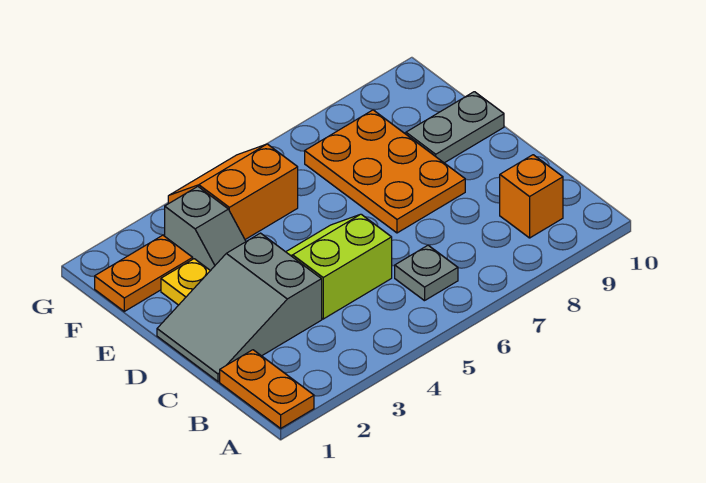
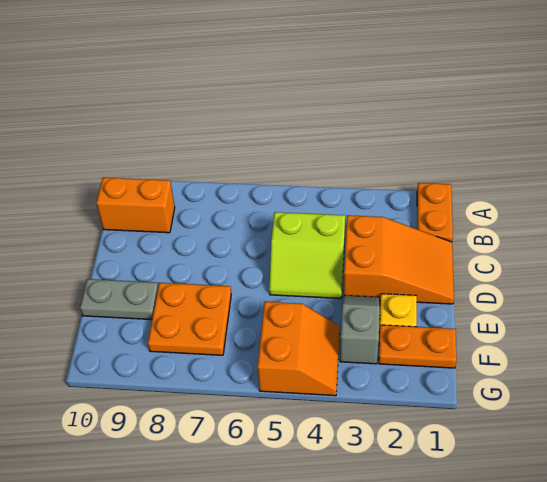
grey plate B6 level 1 -> none
orange brick B9 level 1 -> orange brick B9:B10 level 1
grey slope C1:D3 level 1 top 3 -> orange slope C1:D3 level 1 top 3
orange plate D7:F8 level 1 -> orange plate E7:F8 level 1
orange slope F4:G5 level 1 top F -> orange slope F4:G5 level 1 top 5

